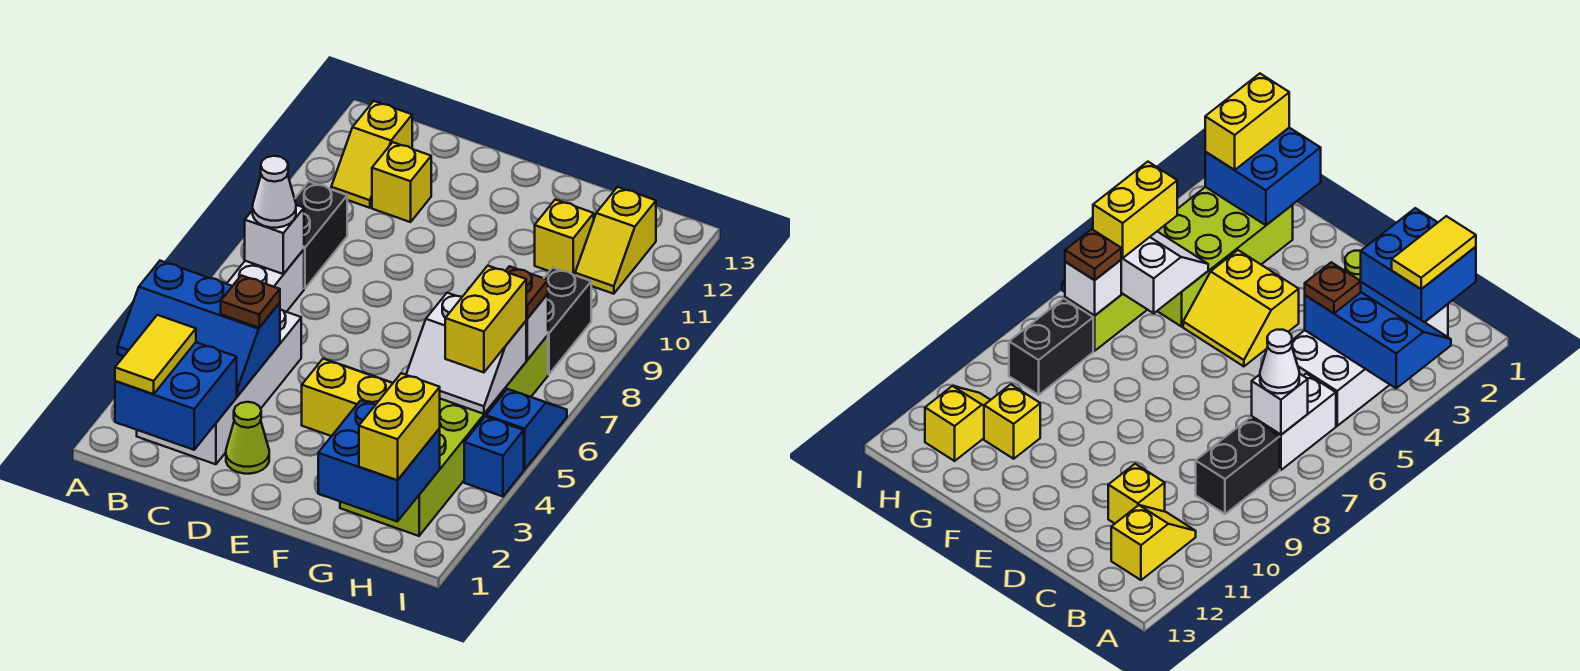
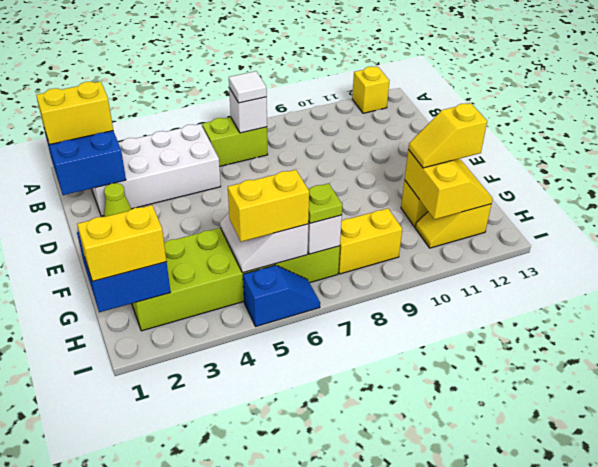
blue slope A3:C4 level 2 top 4 -> none
yellow tile B1:B2 level 3 -> yellow brick B1:B2 level 3
white brick B6:B7 level 1 -> lime brick B6:B7 level 1
white cone B7 level 3 -> white tile B7 level 3
black brick B8:B9 level 1 -> none
yellow slope B11:B12 level 1 top 12 -> yellow slope G11:G12 level 3 top 12
brown plate C4 level 3 -> none
yellow brick C11 level 1 -> yellow brick A12 level 1
yellow slope E4:F5 level 1 top 4 -> yellow slope G11:H12 level 2 top 11
brown plate H7 level 3 -> lime plate H7 level 3
black brick H8:H9 level 1 -> yellow brick H8:H9 level 1
blue brick I4 level 1 -> none

